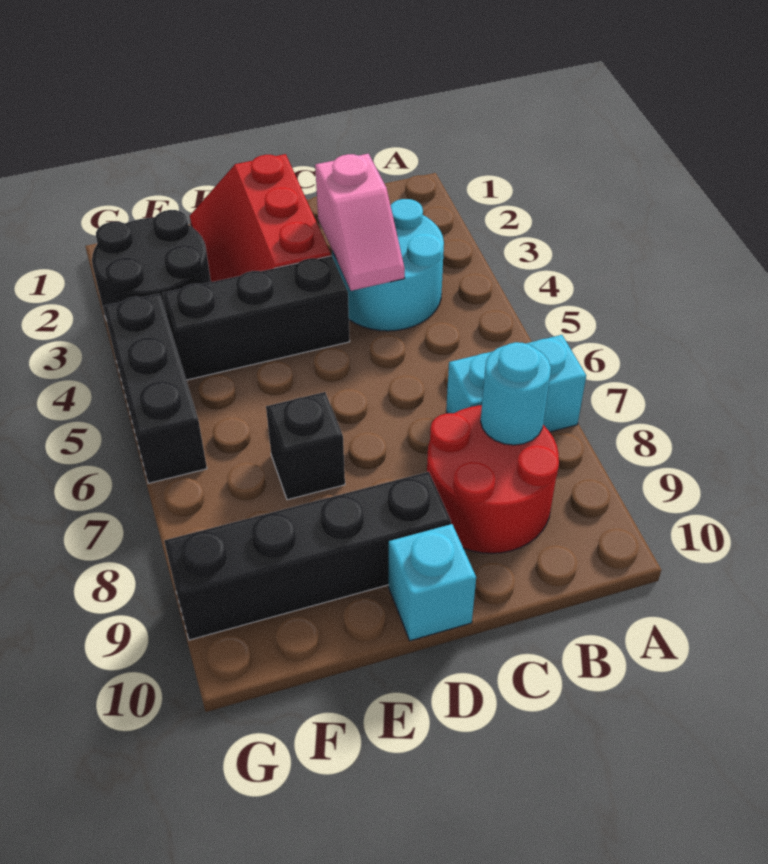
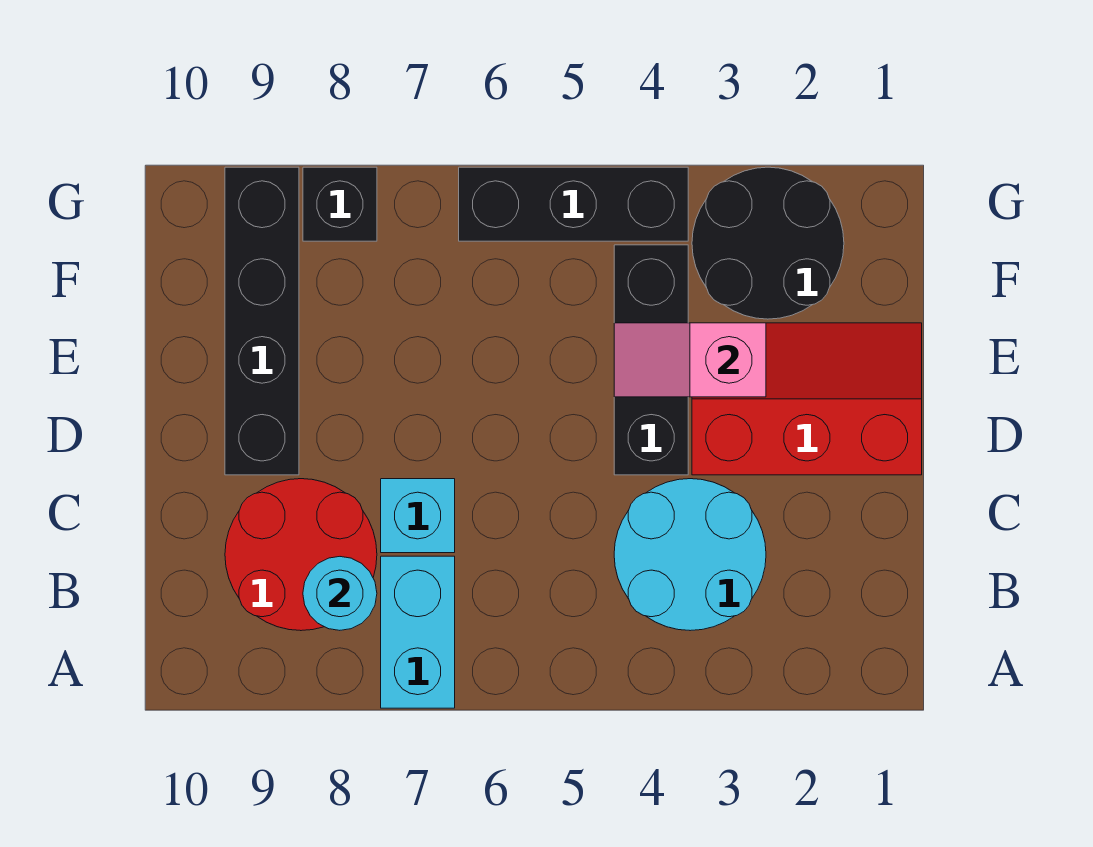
pink slope C3:C4 level 2 top 3 -> pink slope E3:E4 level 2 top 3
cyan brick D10 level 1 -> cyan brick C7 level 1
black brick E7 level 1 -> black brick G8 level 1

